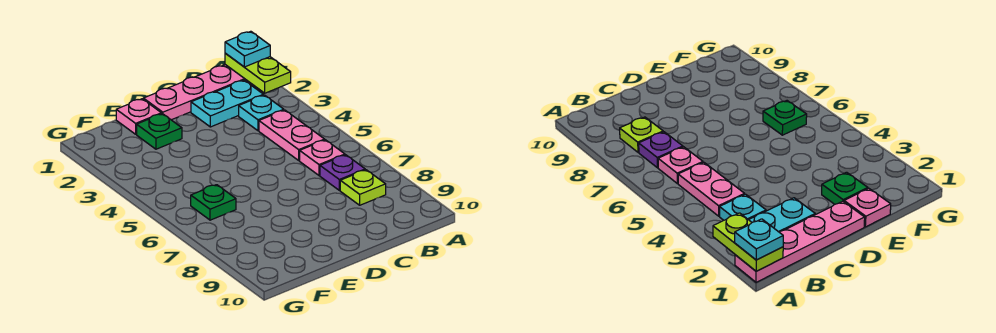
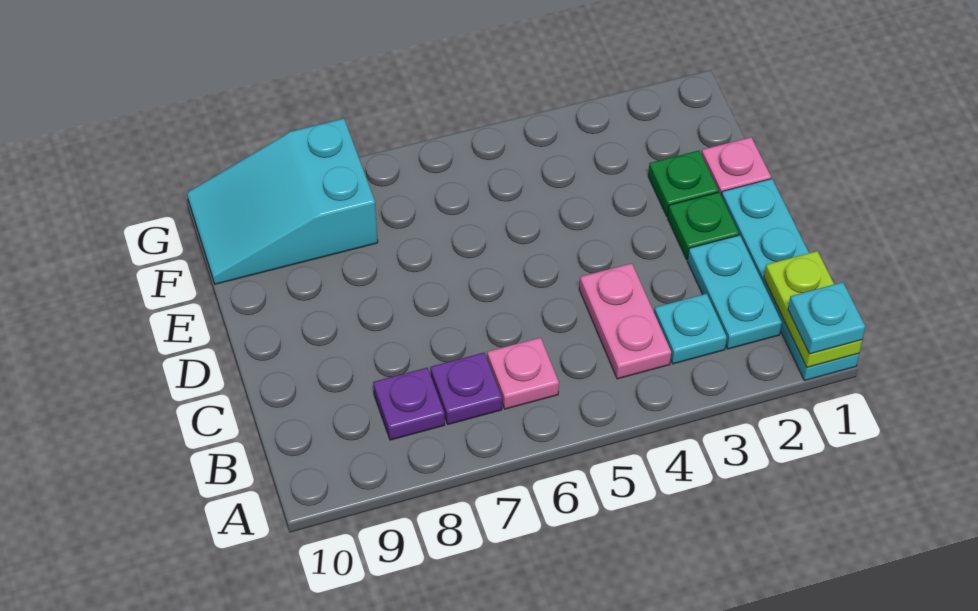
pink plate A1:D1 level 1 -> cyan plate A1:D1 level 1
lime plate A1:A2 level 2 -> lime plate A1:B1 level 2
pink plate B4:B5 level 1 -> pink plate B4:C4 level 1
lime plate B8 level 1 -> purple plate B8 level 1
green plate F6 level 1 -> green plate D2 level 1
none -> cyan slope F8:G10 level 1 top 8

